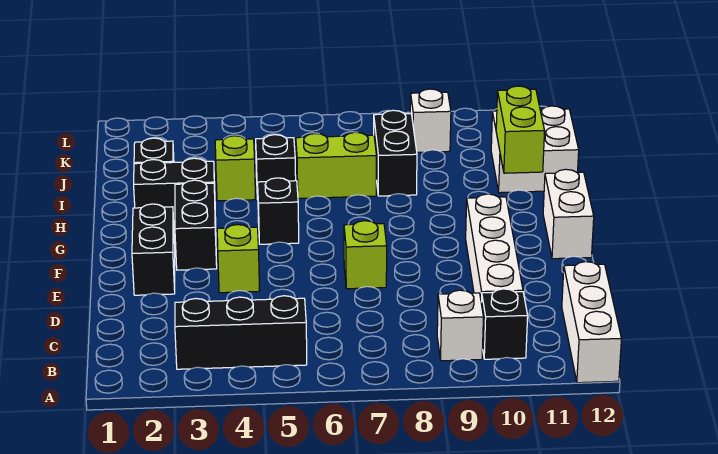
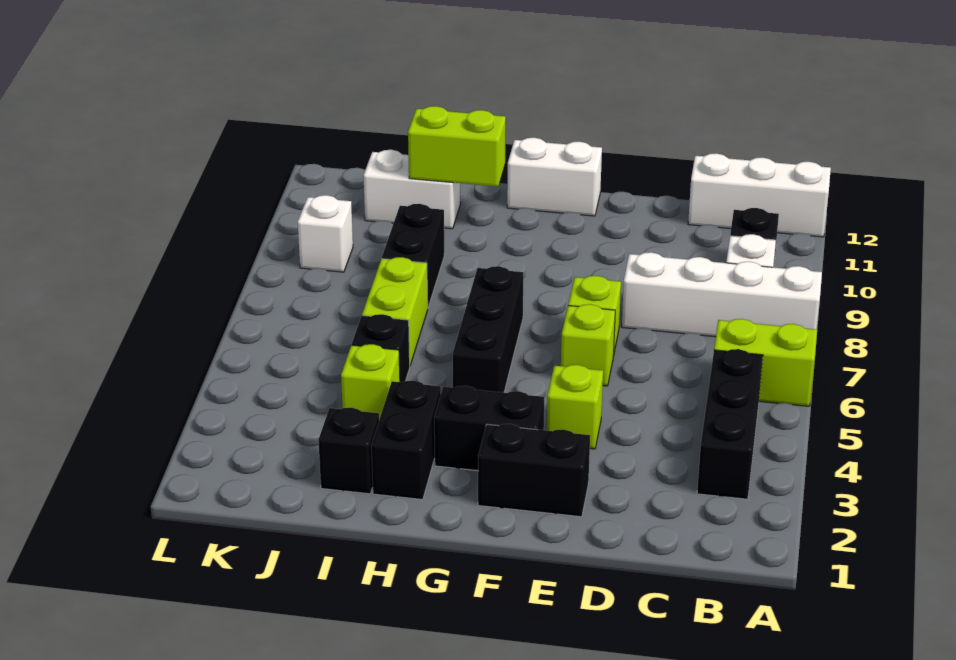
none -> lime brick A6:B6 level 1
white brick C10:F10 level 1 -> white brick A8:D8 level 1
none -> lime brick E6 level 1
black brick G5 level 1 -> black brick G5:G7 level 1
black brick I8:J8 level 1 -> black brick I8:I9 level 1
white brick I11:J12 level 1 -> white brick I11:J11 level 1

